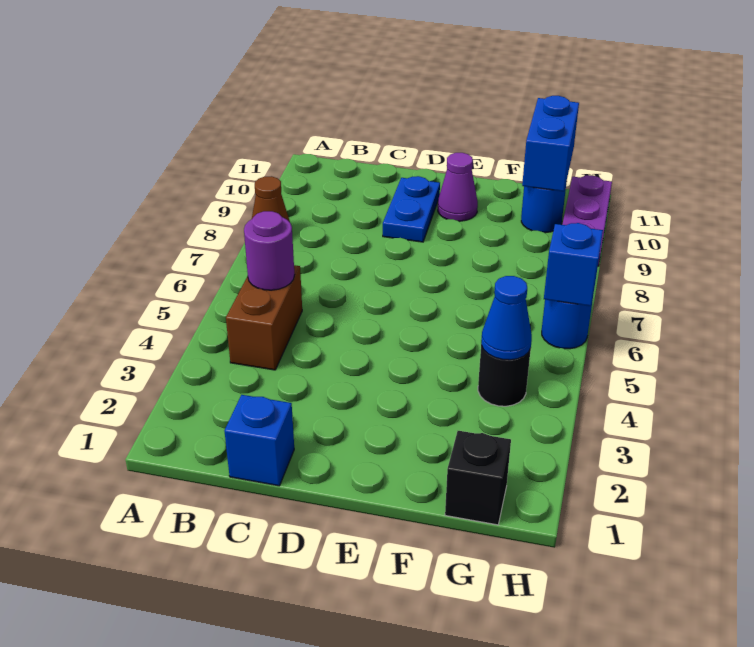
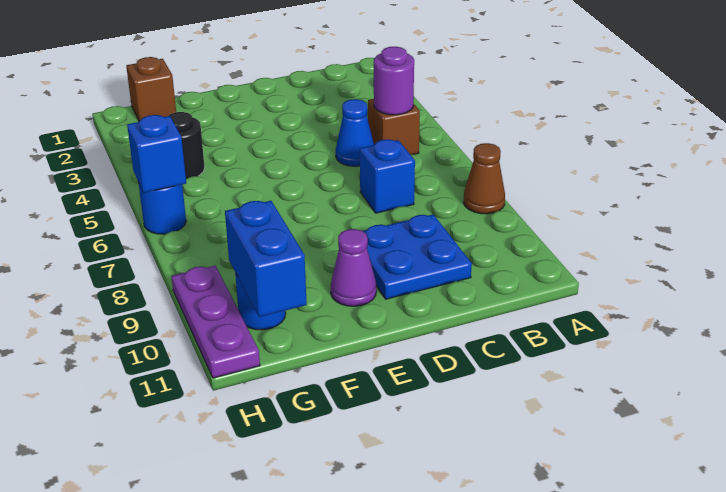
brown brick B4:B5 level 1 -> brown brick B5 level 1
blue brick C1 level 1 -> blue brick C7 level 1
blue plate D9:D10 level 1 -> blue plate C9:D10 level 1
black brick G1 level 1 -> brown brick G1 level 1
blue cone G4 level 2 -> blue cone C5 level 1

